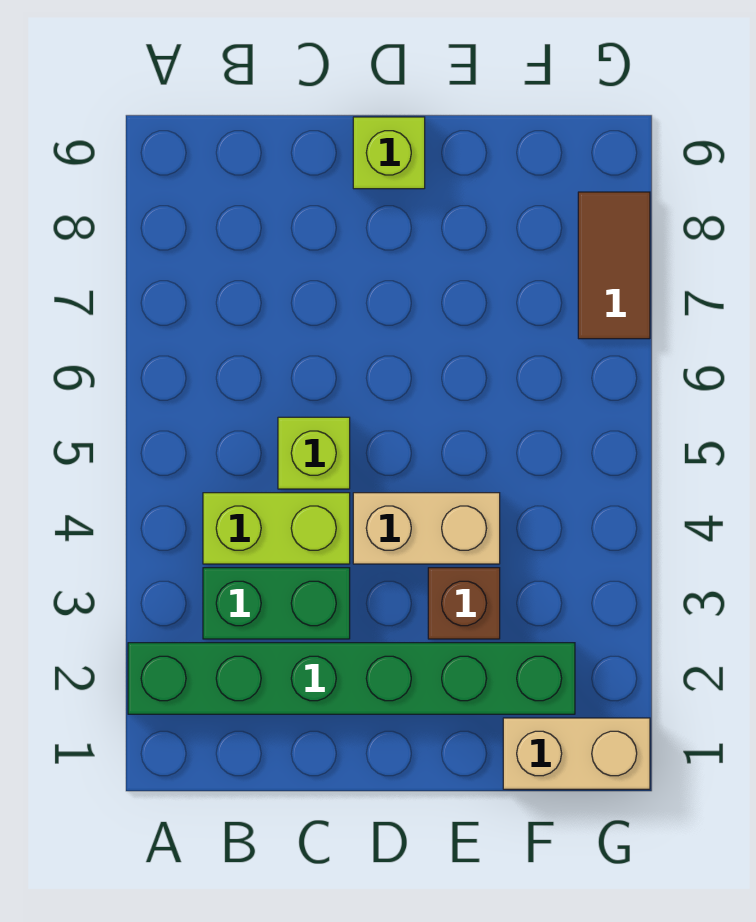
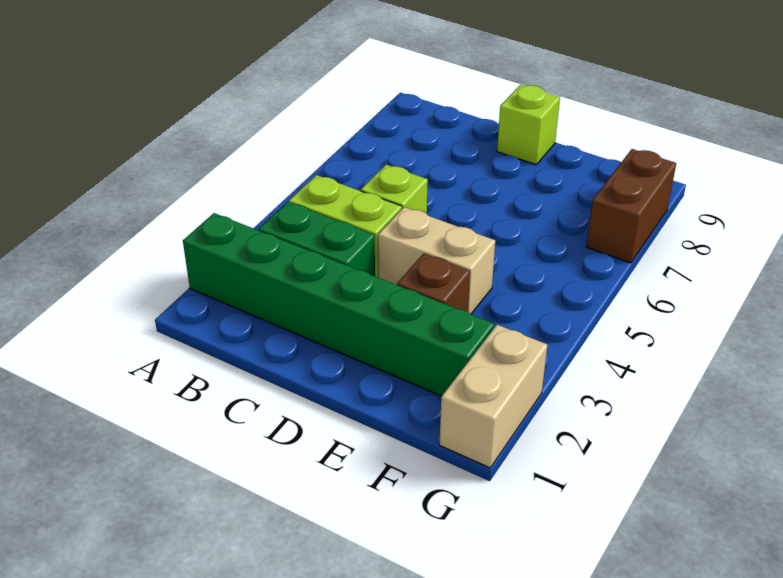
tan brick F1:G1 level 1 -> tan brick G1:G2 level 1
brown tile G7:G8 level 1 -> brown brick G7:G8 level 1

